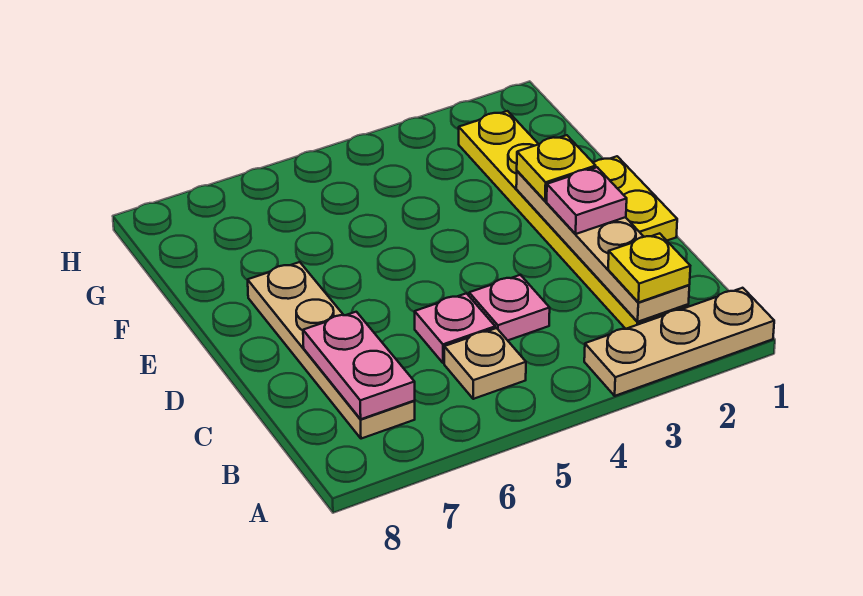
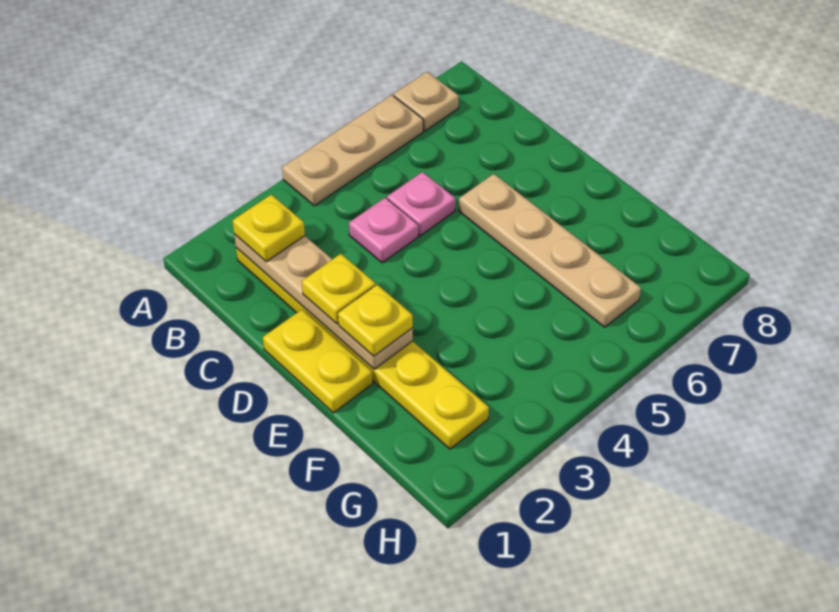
tan plate A1:A3 level 1 -> tan plate A4:A6 level 1
tan plate B5 level 1 -> tan plate A7 level 1
tan plate B7:E7 level 1 -> tan plate D6:G6 level 1
pink plate B7:C7 level 2 -> none
pink plate D2 level 3 -> yellow plate D2 level 3

